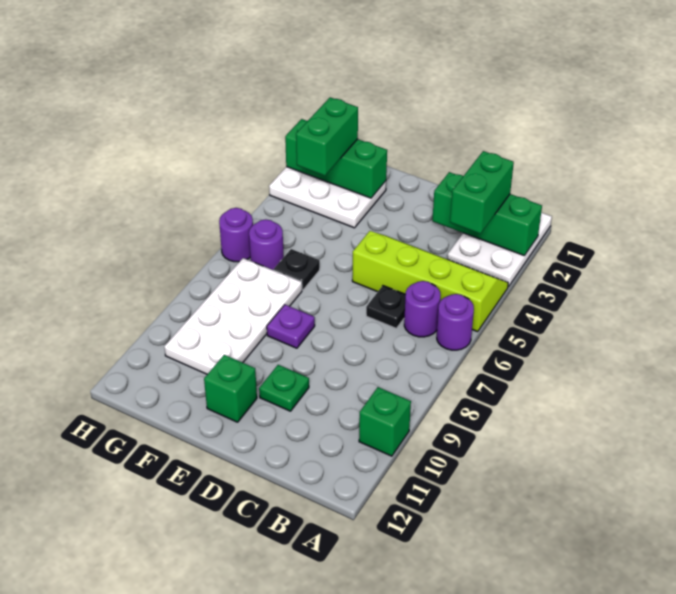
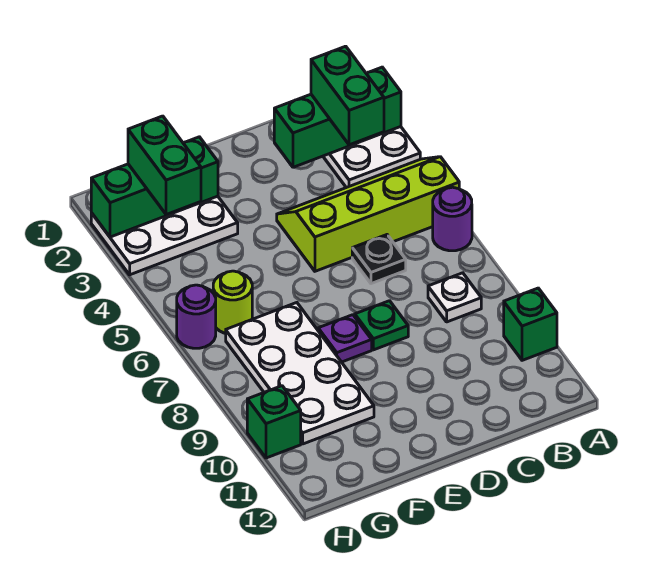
purple round brick B6 level 1 -> none
none -> white plate B8 level 1
green plate D10 level 1 -> green plate D8 level 1
green brick E11 level 1 -> green brick H10 level 1
black plate F6 level 1 -> none
purple round brick G6 level 1 -> lime round brick G6 level 1

